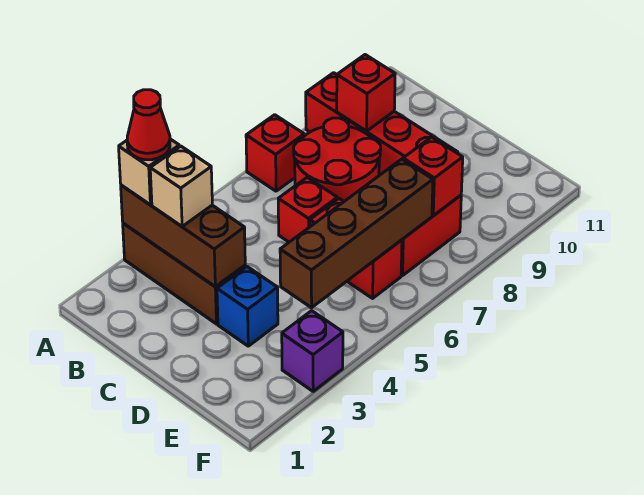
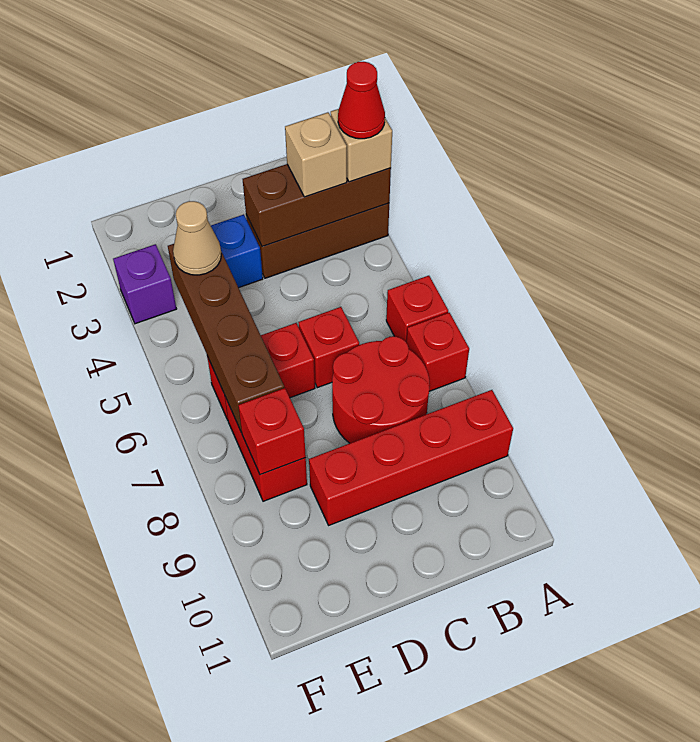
red brick B9 level 2 -> red brick A6 level 1
none -> tan cone E4 level 3

